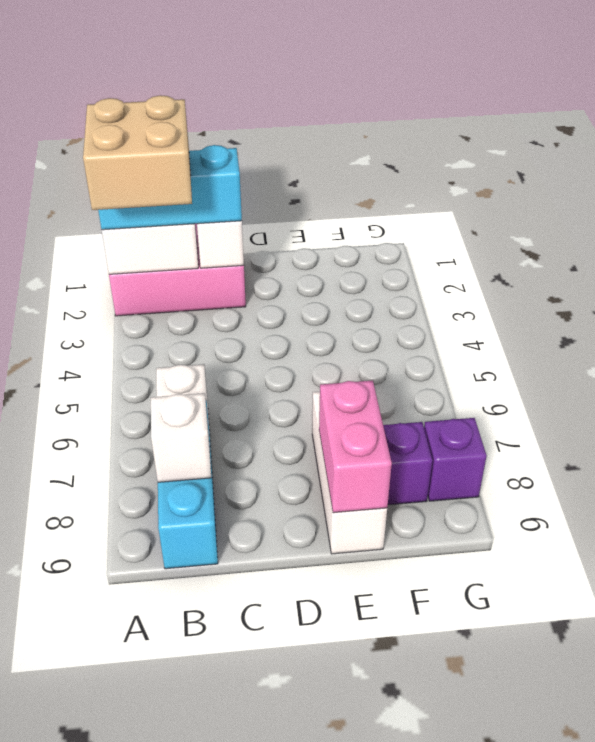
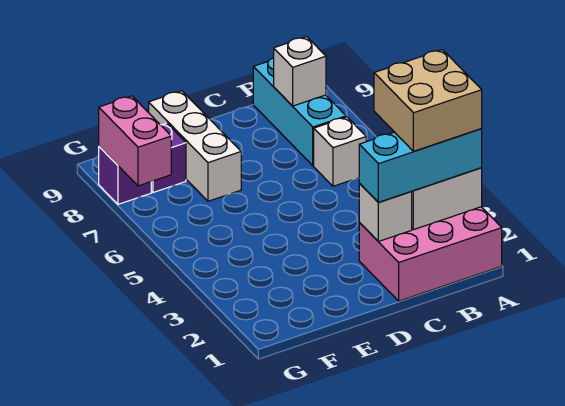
pink brick E8:E9 level 2 -> pink brick G7:G8 level 2

